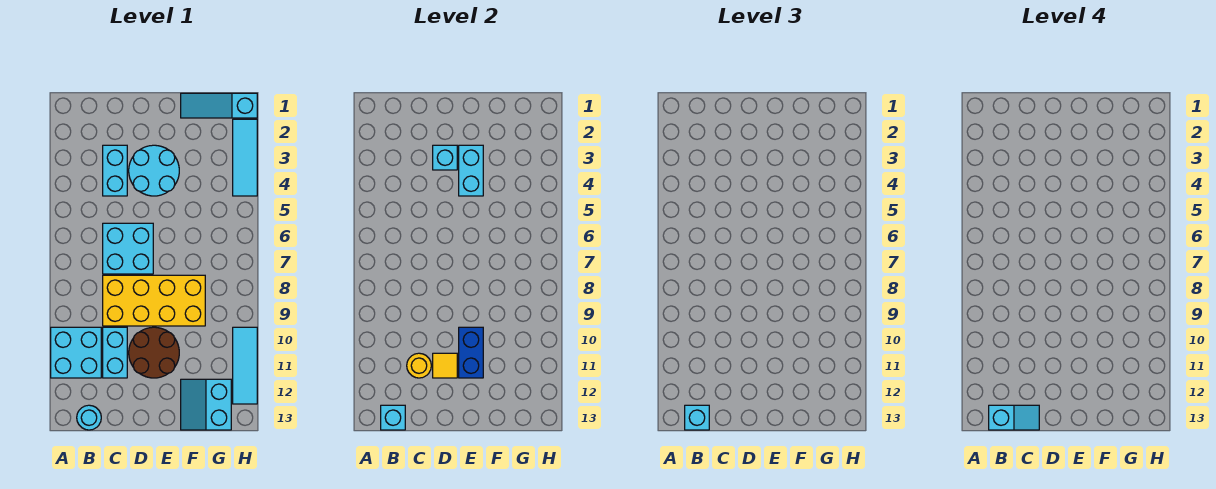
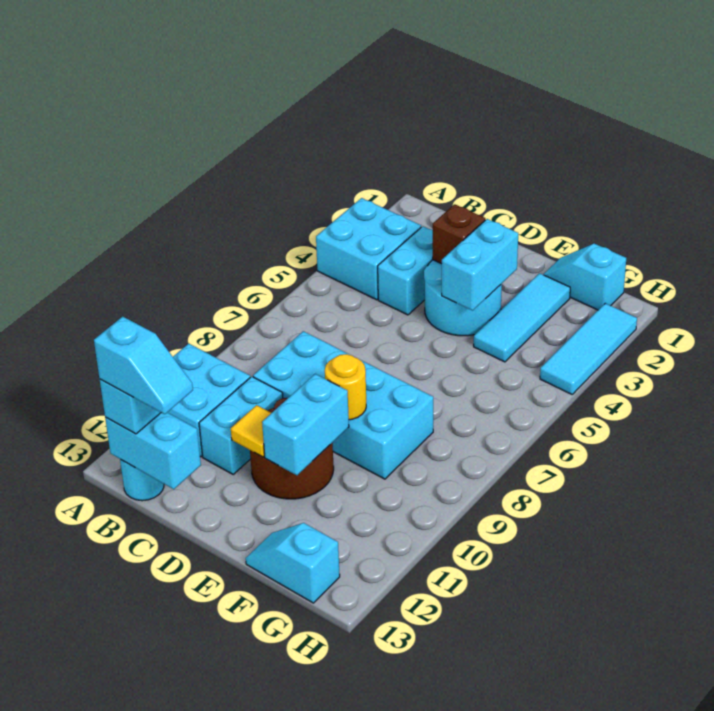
cyan brick B13 level 2 -> cyan brick B13:C13 level 2
cyan brick C6:D7 level 1 -> cyan brick A3:B4 level 1
yellow brick C8:F9 level 1 -> cyan brick C8:F9 level 1
yellow round brick C11 level 2 -> yellow round brick E9 level 2
cyan brick D3 level 2 -> brown brick D3 level 2
blue brick E10:E11 level 2 -> cyan brick E10:E11 level 2
cyan slope F1:H1 level 1 top H -> cyan slope F1:G1 level 1 top G
cyan slope F12:G13 level 1 top G -> cyan slope F13:G13 level 1 top G
cyan tile H10:H12 level 1 -> cyan tile F2:F4 level 1

